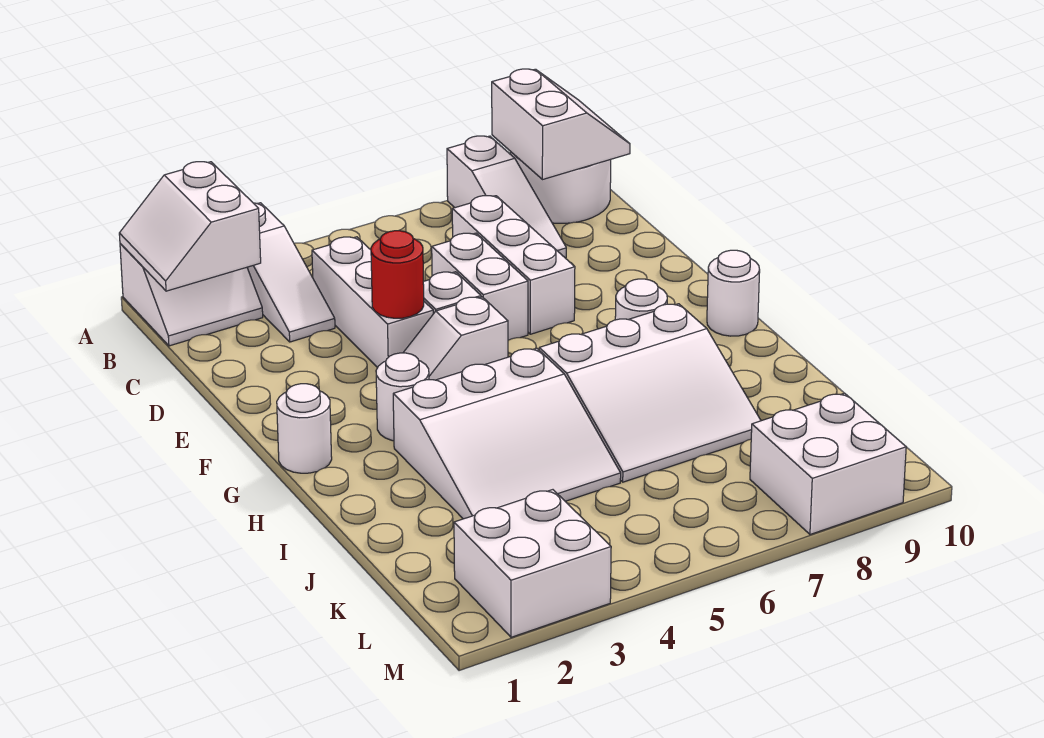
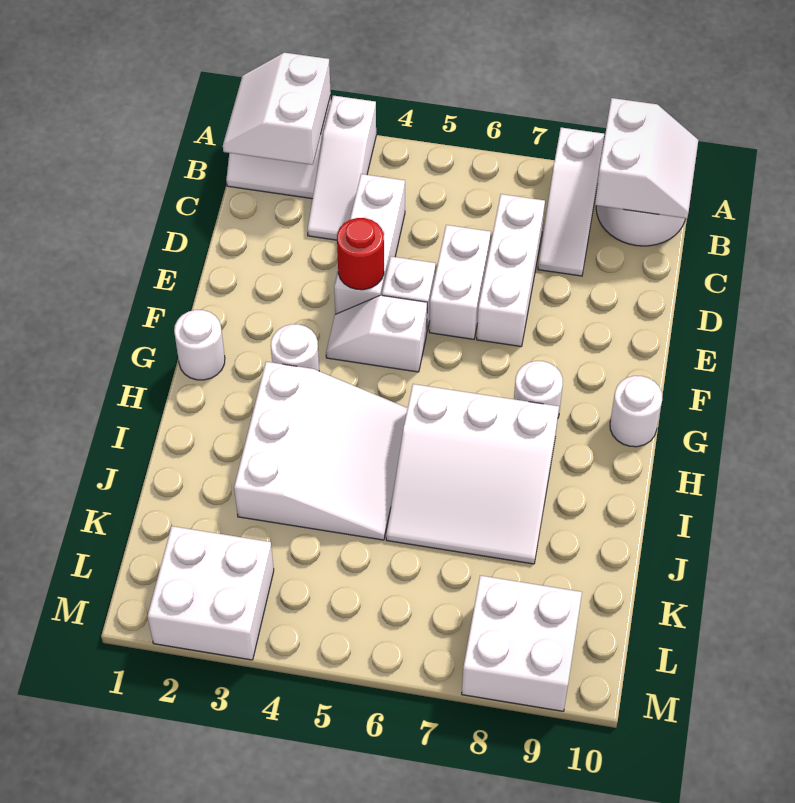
white slope H3:J5 level 1 top H -> white slope H3:J5 level 1 top 3

